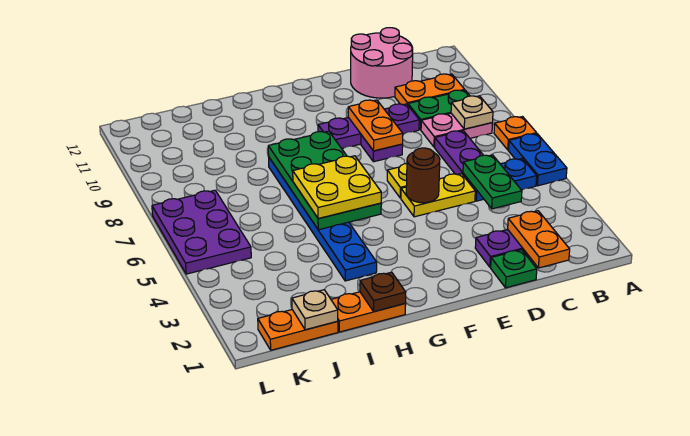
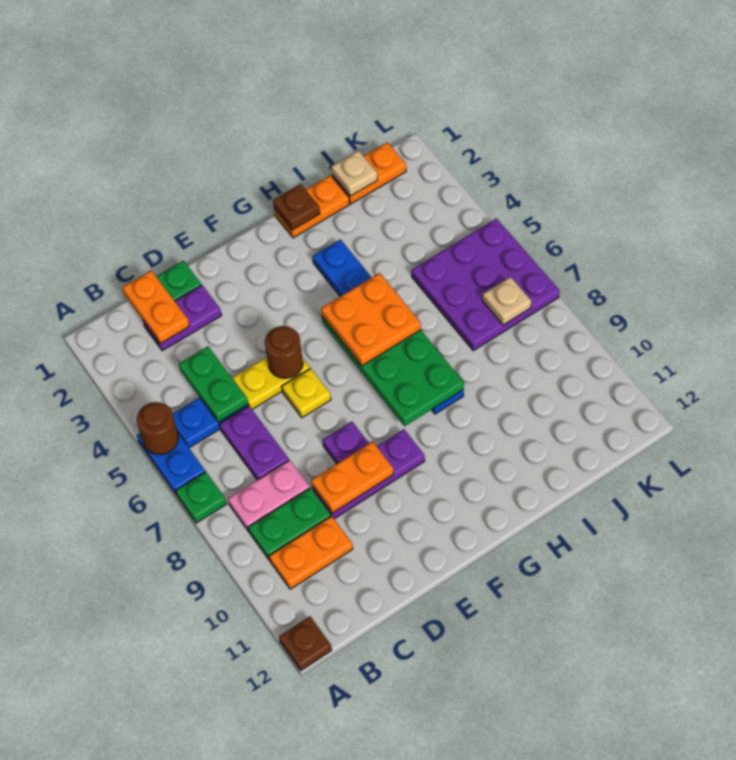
none -> brown round brick A5 level 2
orange plate A7 level 1 -> green plate A7 level 1
none -> brown plate A12 level 1
tan plate B8 level 2 -> tan plate K7 level 2
pink round brick C11:D12 level 1 -> none
orange plate E8:E9 level 2 -> orange plate D9:E9 level 2
yellow plate G5:H6 level 3 -> orange plate G5:H6 level 3
purple plate K5:L7 level 1 -> purple plate J5:L7 level 1

